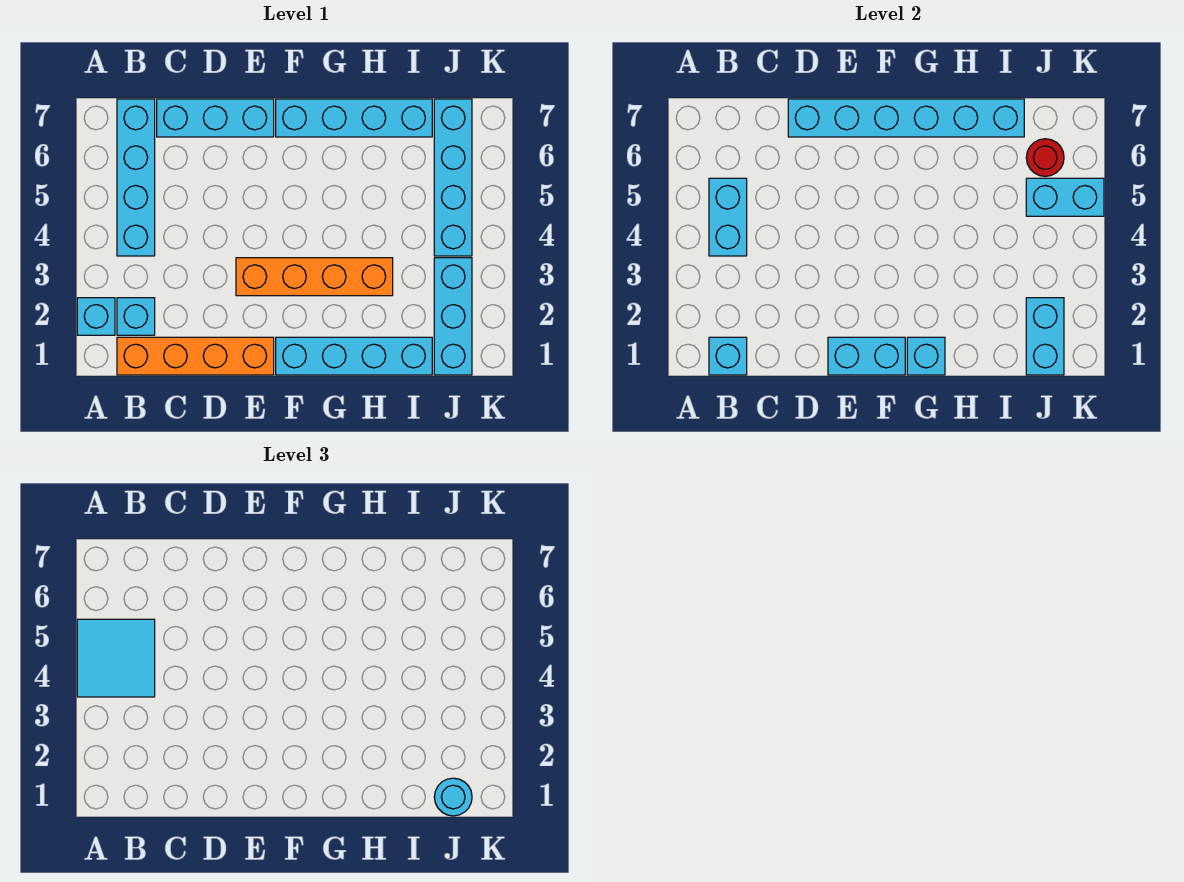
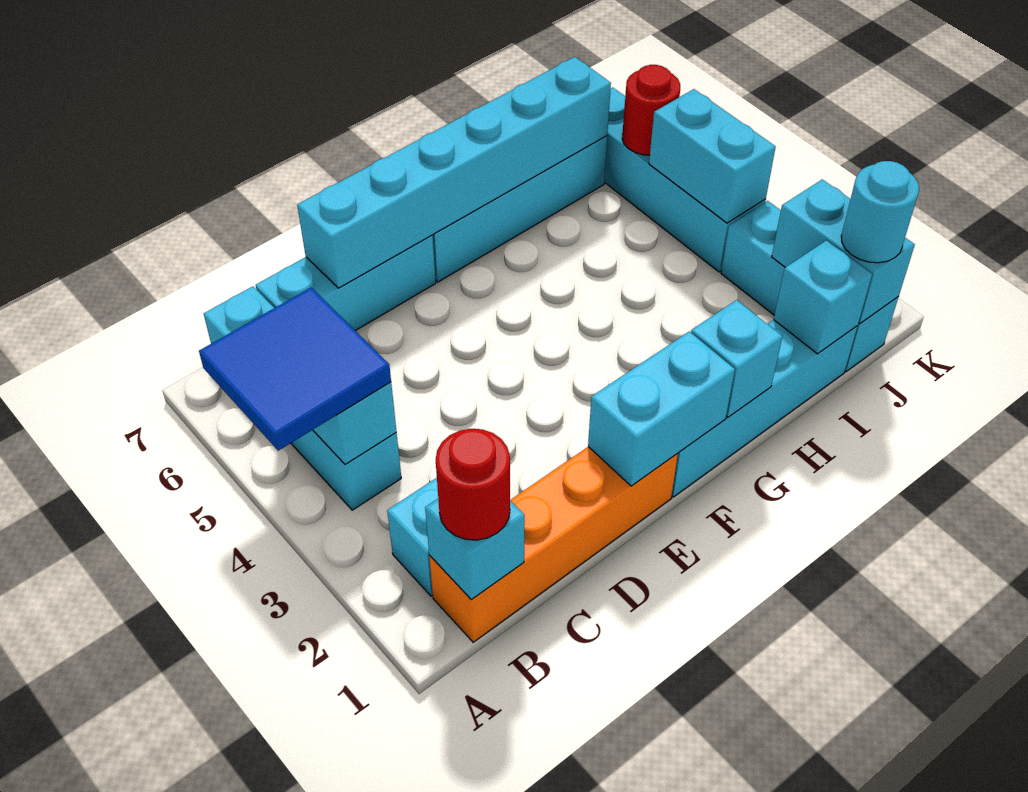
cyan brick A2 level 1 -> cyan brick I1 level 2
cyan tile A4:B5 level 3 -> blue tile A4:B5 level 3
none -> red round brick B1 level 3
orange brick E3:H3 level 1 -> none
cyan brick J5:K5 level 2 -> cyan brick J4:J5 level 2

